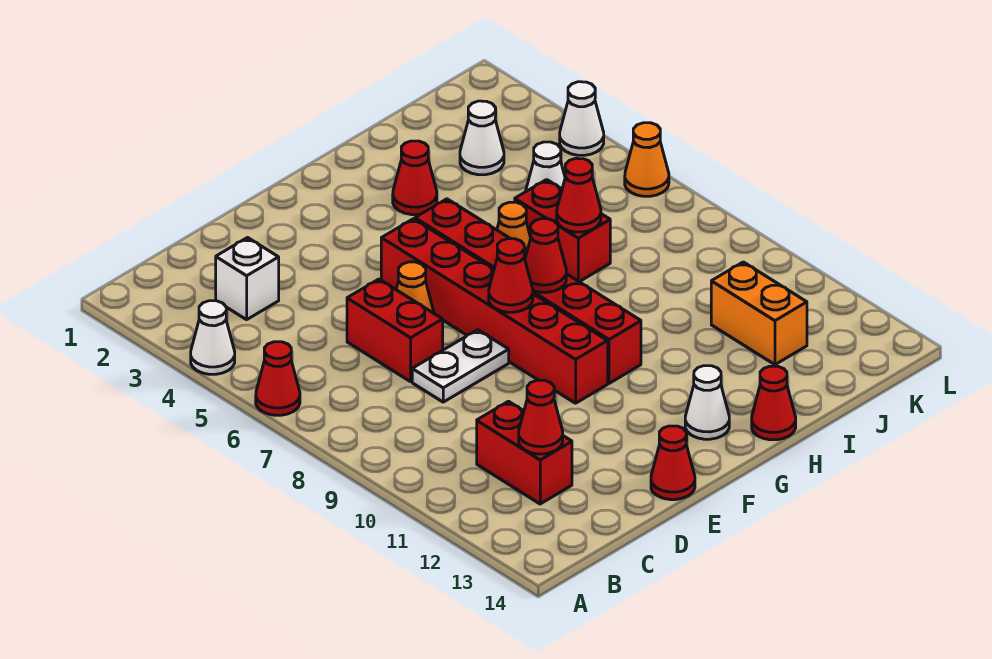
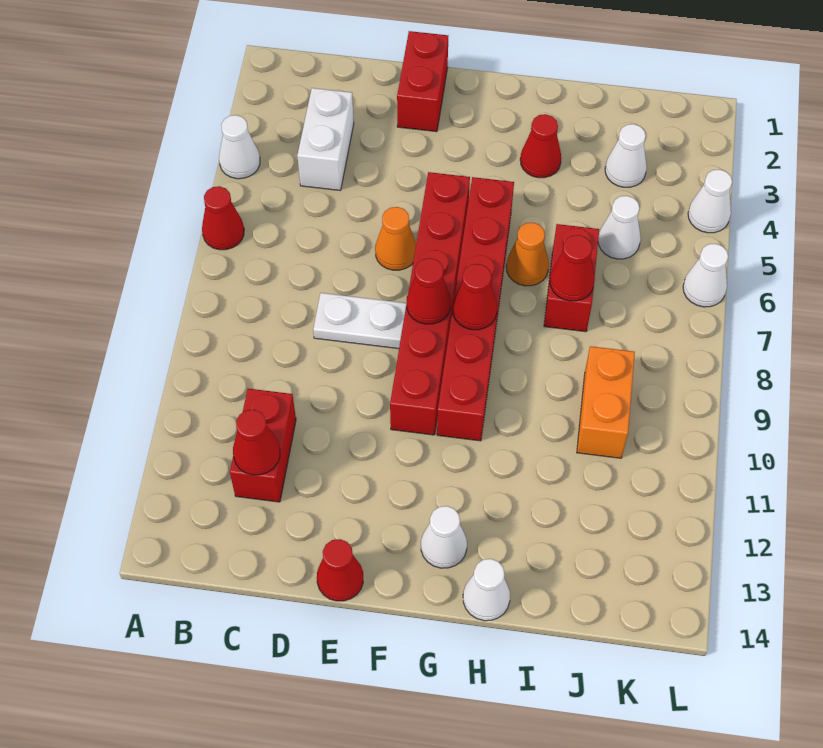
white brick C3 level 1 -> white brick C3:C4 level 1
red brick D6:D7 level 1 -> red brick E1:E2 level 1
red cone H14 level 1 -> white cone H14 level 1
orange brick J11:J12 level 1 -> orange brick J9:J10 level 1
orange cone L6 level 1 -> white cone L6 level 1

